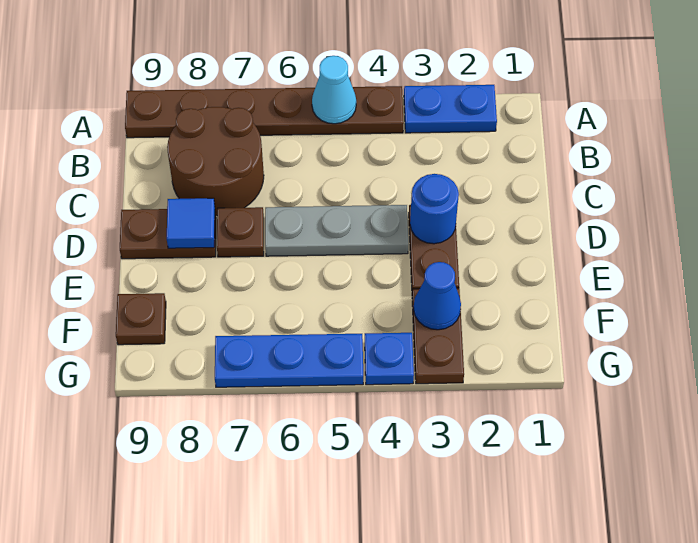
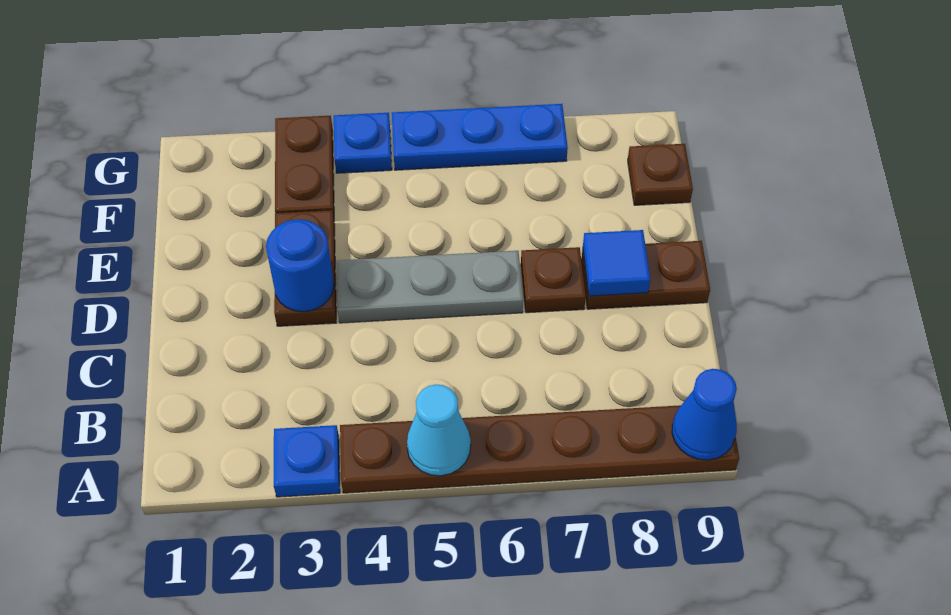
blue plate A2:A3 level 1 -> blue plate A3 level 1
brown round brick B7:C8 level 1 -> none
blue cone F3 level 2 -> blue cone A9 level 2

